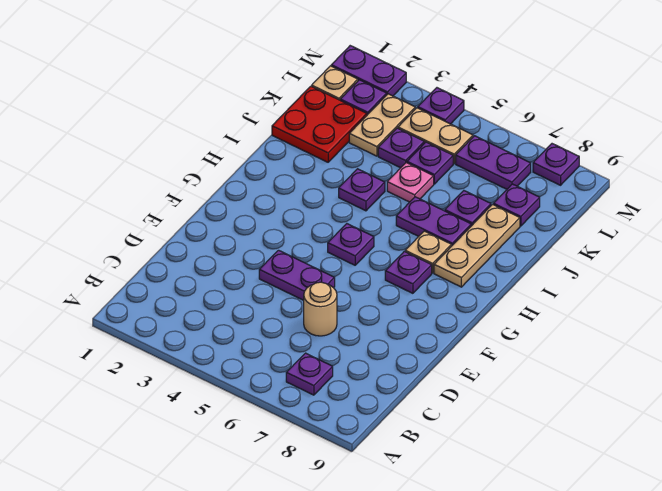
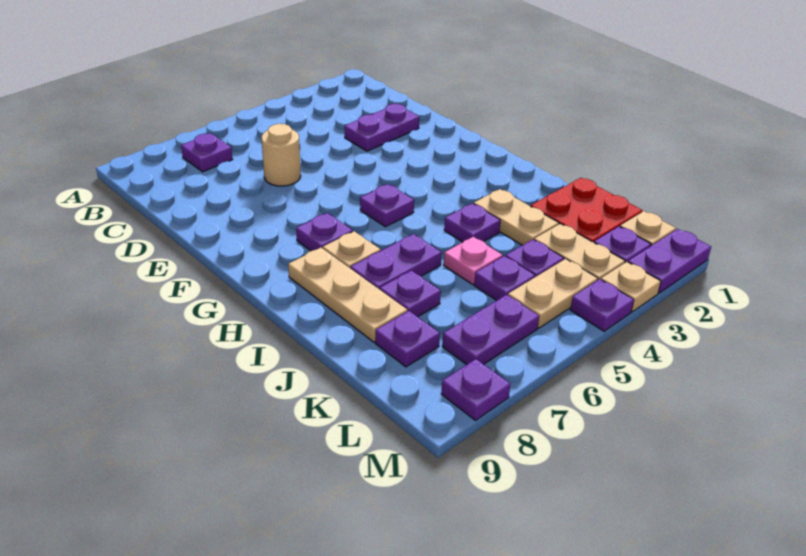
purple plate E4:E5 level 1 -> purple plate D2:D3 level 1
none -> tan plate I3:J3 level 1
none -> tan plate M3 level 1

